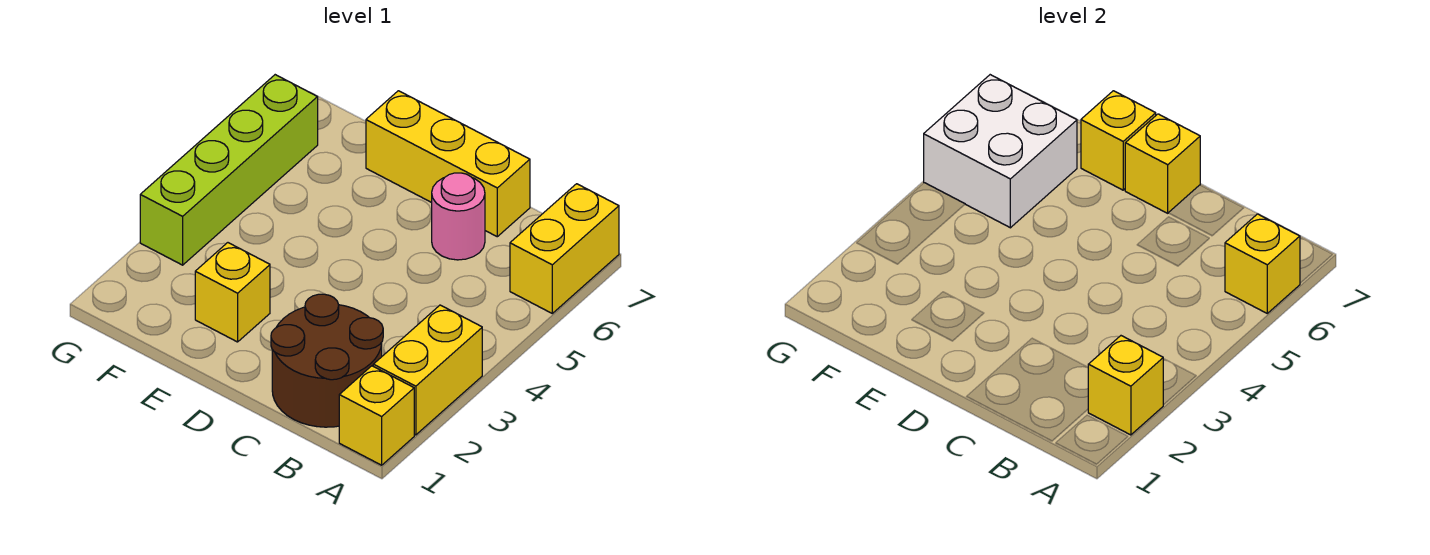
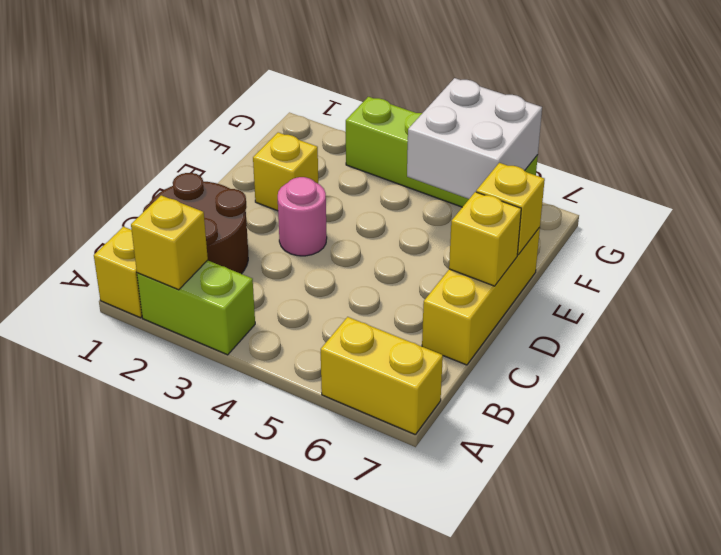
yellow brick A2:A3 level 1 -> lime brick A2:A3 level 1
yellow brick A6 level 2 -> none
pink round brick C6 level 1 -> pink round brick D3 level 1

